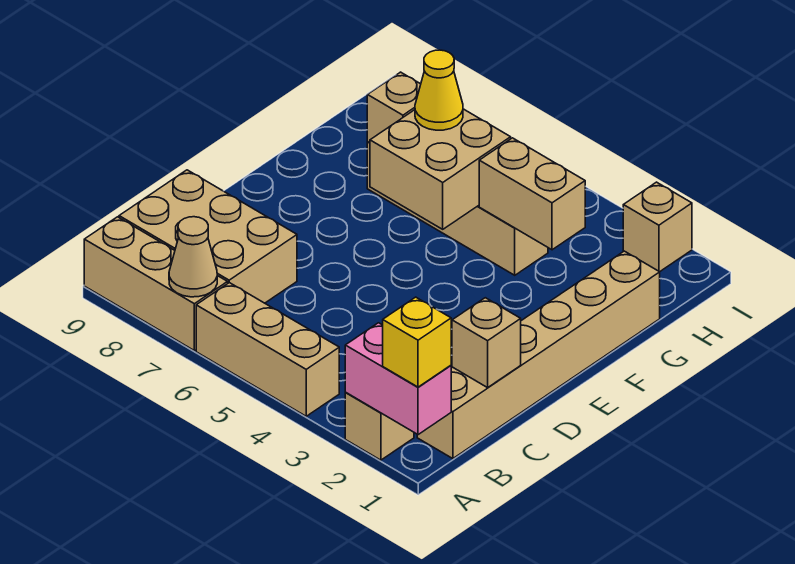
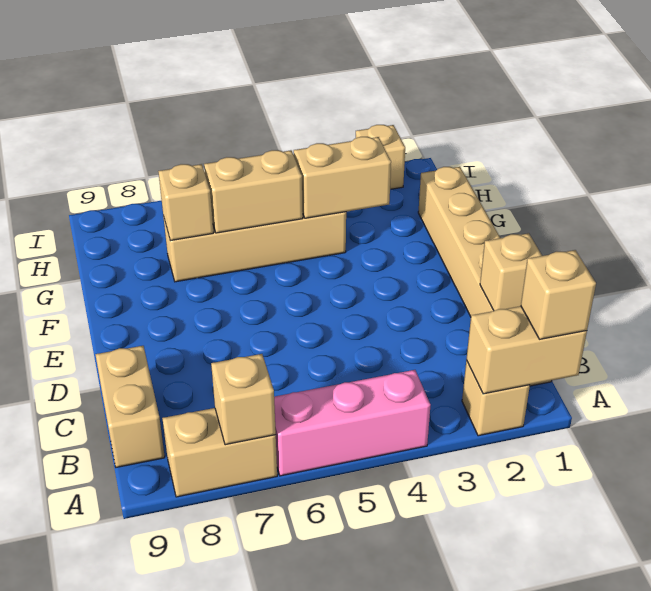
pink brick A1:A2 level 2 -> tan brick A1:A2 level 2
yellow brick A1 level 3 -> tan brick A1 level 3
tan brick A4:A6 level 1 -> pink brick A4:A6 level 1
tan brick A7:A9 level 1 -> tan brick A7:A8 level 1
tan cone A7 level 2 -> tan brick A7 level 2
tan brick B7:C9 level 1 -> tan brick B9:C9 level 1
tan brick F5:G6 level 2 -> tan brick G5:G6 level 2
yellow cone G6 level 3 -> none

